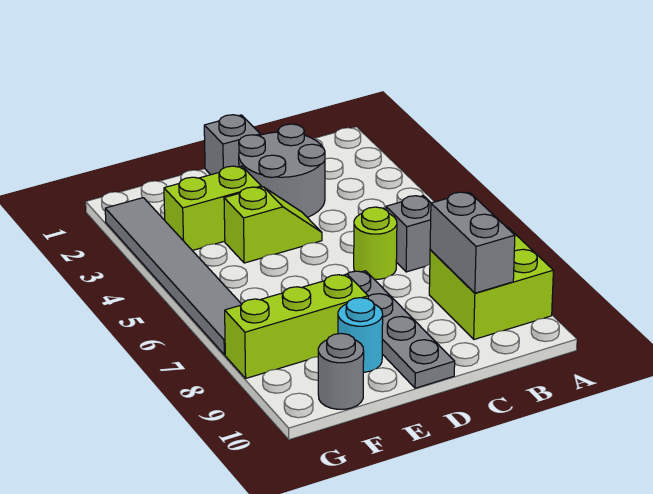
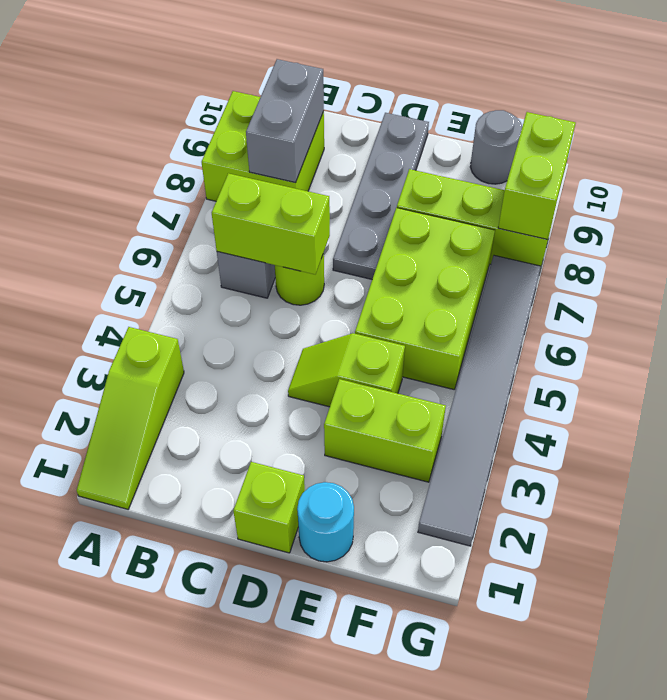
none -> lime slope A1:A3 level 1 top 3
none -> lime brick B6:C6 level 2
grey round brick C2:D3 level 1 -> none
grey brick D1 level 1 -> lime brick D1 level 1
none -> lime brick E5:F7 level 1
cyan round brick E9 level 1 -> cyan round brick E1 level 1
none -> lime brick G8:G9 level 2

